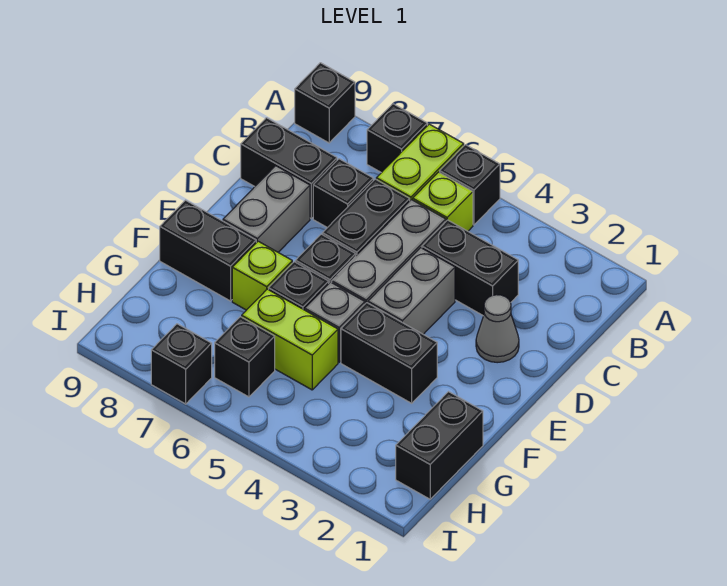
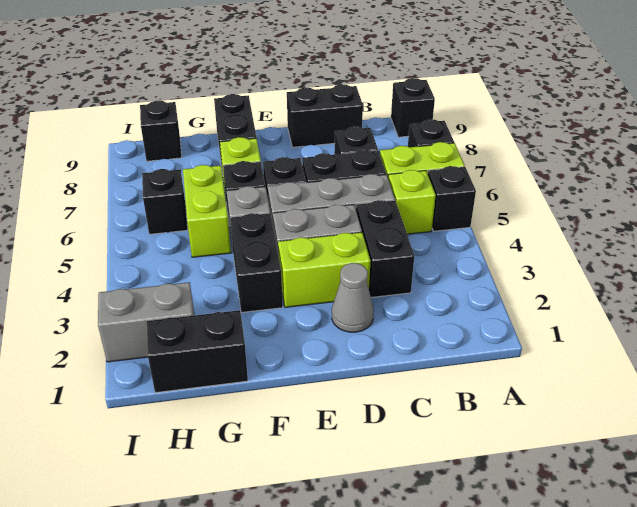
black brick C8:C9 level 1 -> black brick C9:D9 level 1
none -> lime brick D3:E3 level 1
grey brick D8:E8 level 1 -> grey brick H2:I2 level 1
black brick I7 level 1 -> black brick H9 level 1

